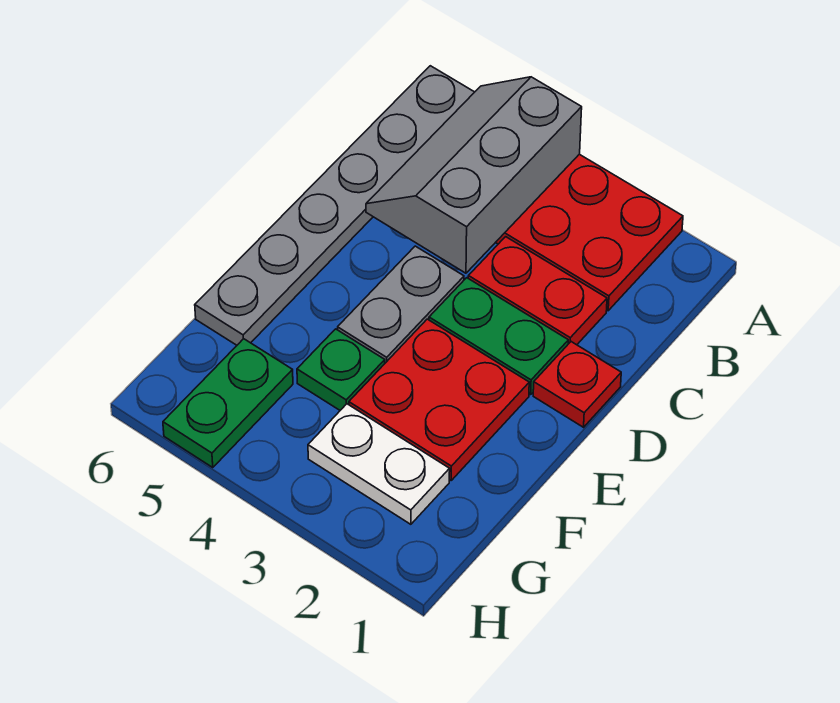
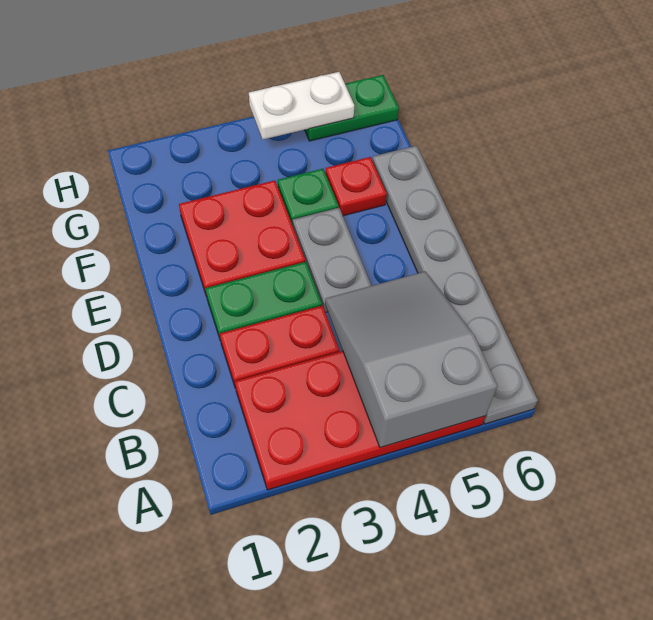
grey slope A4:C5 level 2 top 4 -> grey slope A4:C5 level 2 top A
red plate D1 level 1 -> red plate F5 level 1
white plate G2:G3 level 1 -> white plate H4:H5 level 2
green plate G5:H5 level 1 -> green plate H5:H6 level 1

